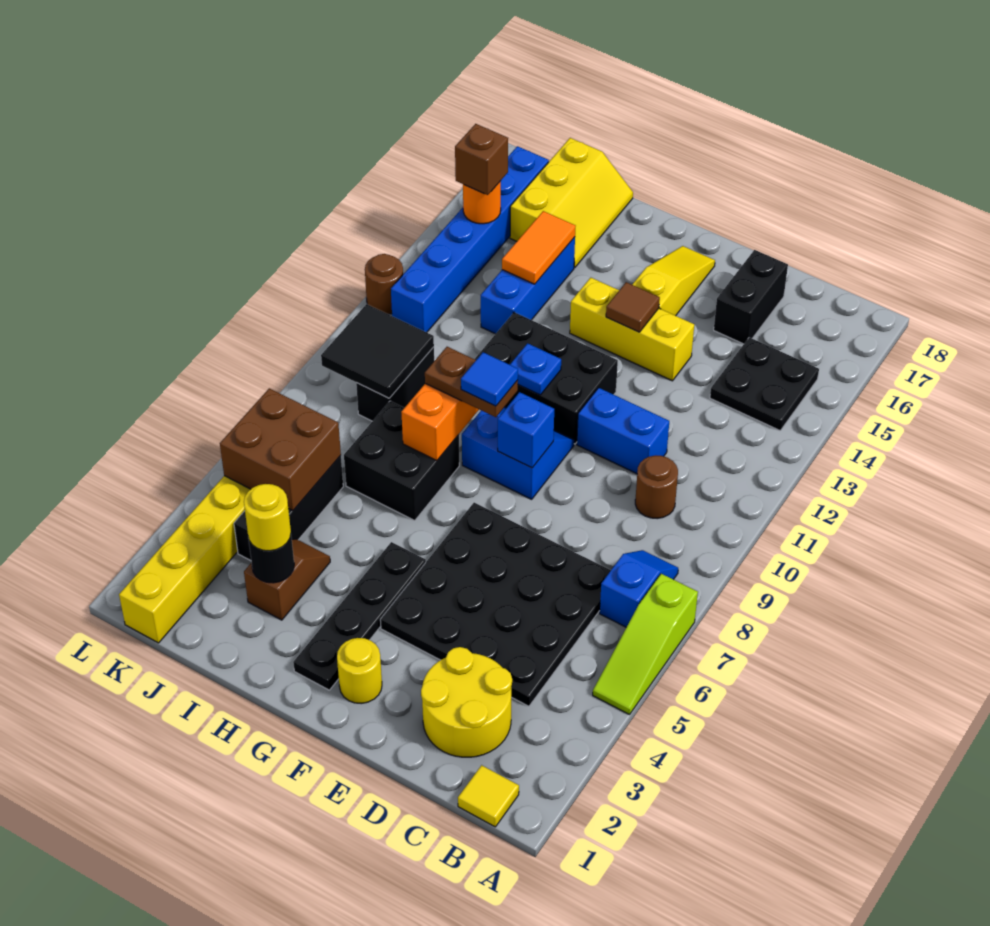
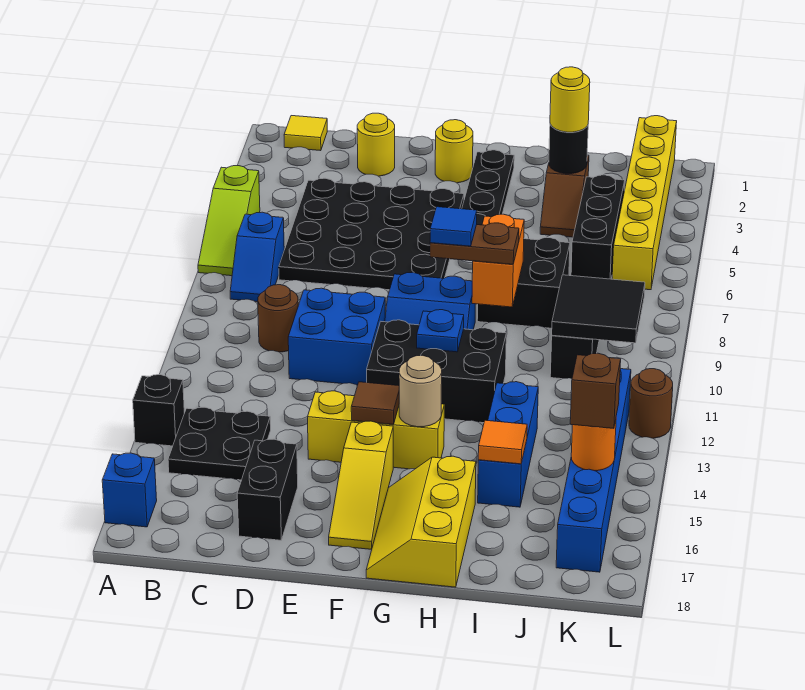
lime slope A5:A7 level 1 top 7 -> lime slope A5:A7 level 1 top 5
none -> black brick A14 level 1
yellow round brick C2:D3 level 1 -> yellow round brick D2 level 1
blue brick D11:E11 level 1 -> blue brick D10:E11 level 1
blue brick F9 level 2 -> blue brick A17 level 1
none -> tan round brick G14 level 2
orange tile I14:I15 level 2 -> orange tile I15 level 2
yellow slope I16:J18 level 1 top J -> yellow slope G16:H18 level 1 top H
brown brick J5:K6 level 2 -> none

